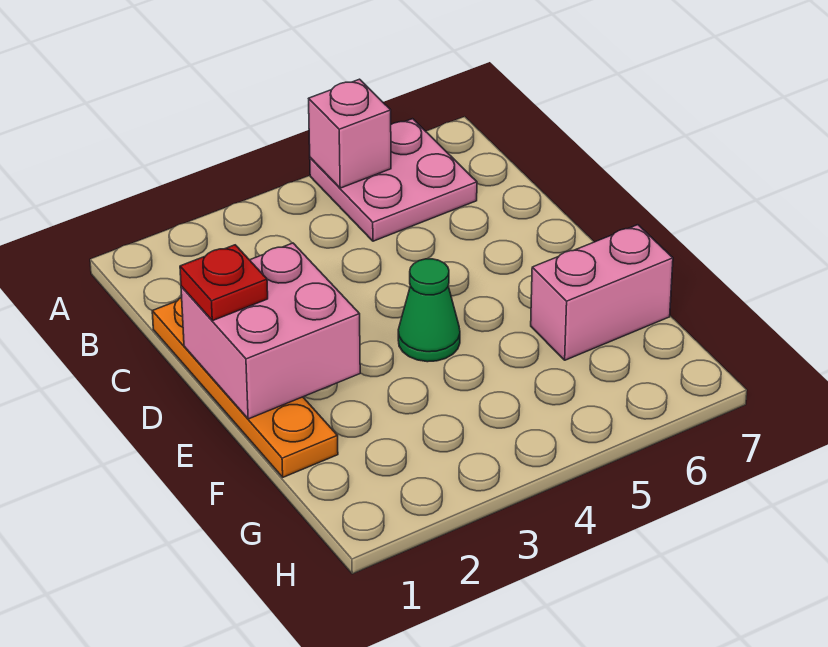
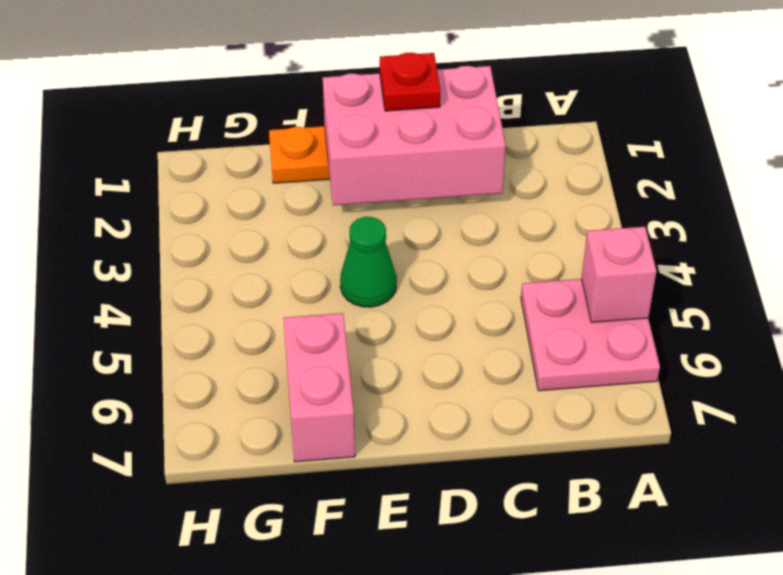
pink brick D1:E2 level 2 -> pink brick C1:E2 level 2

